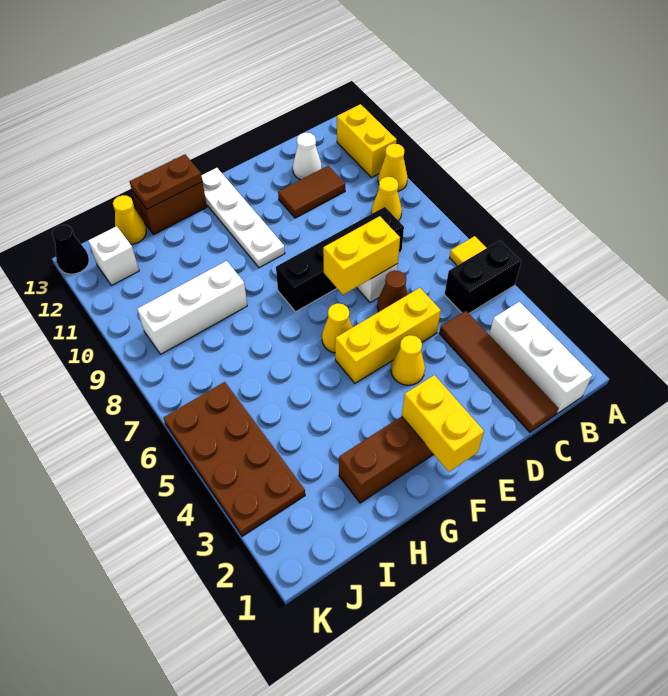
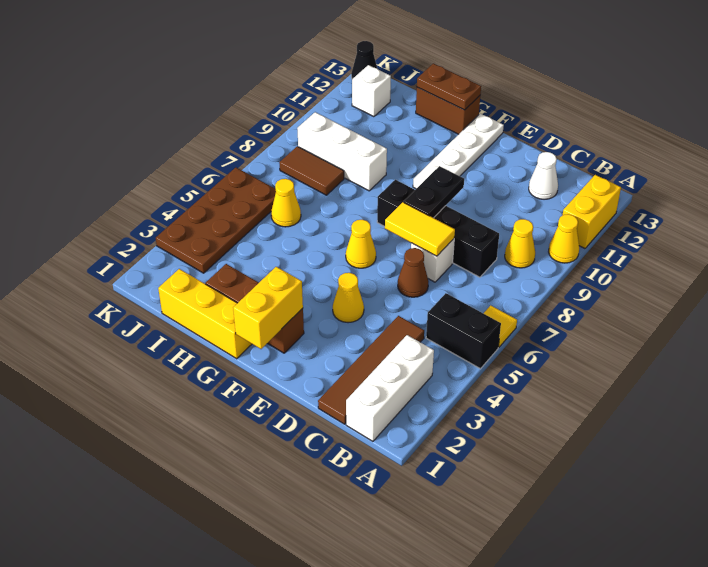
brown tile C11:D11 level 1 -> brown tile I8:J8 level 1
yellow brick D5:F5 level 1 -> yellow brick G1:I1 level 1
yellow brick D7:E7 level 2 -> yellow tile D7:E7 level 2
none -> black plate E8:E9 level 2
yellow cone I13 level 1 -> yellow cone I6 level 1

